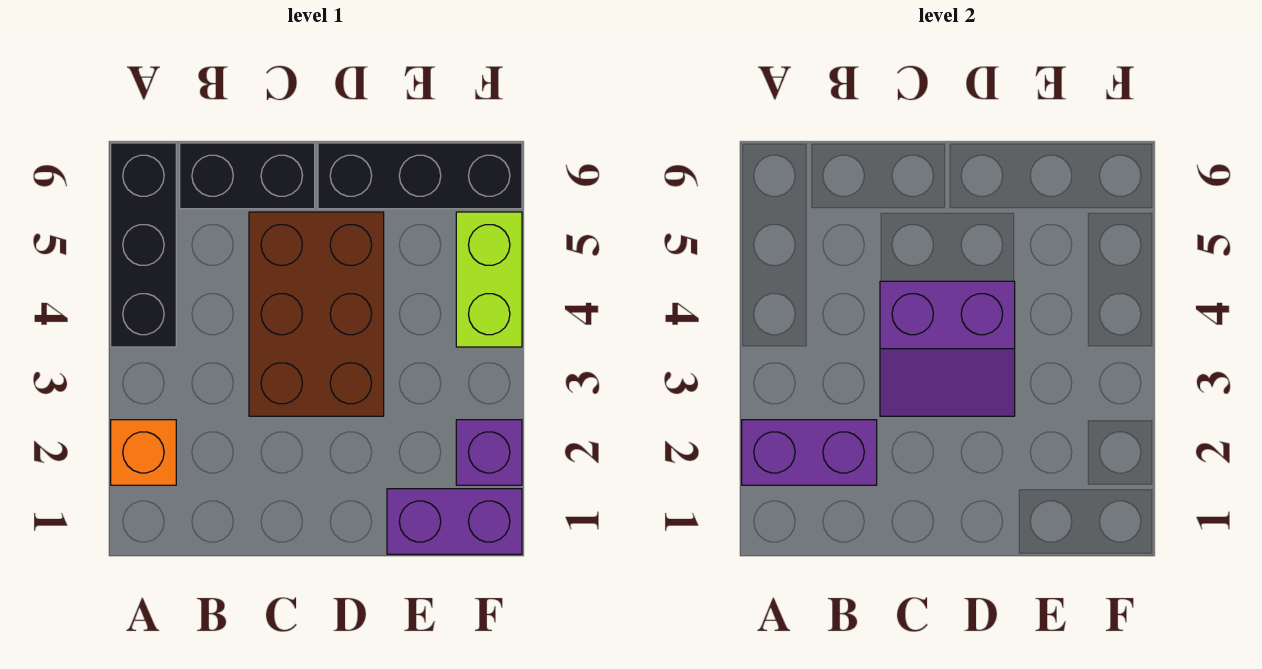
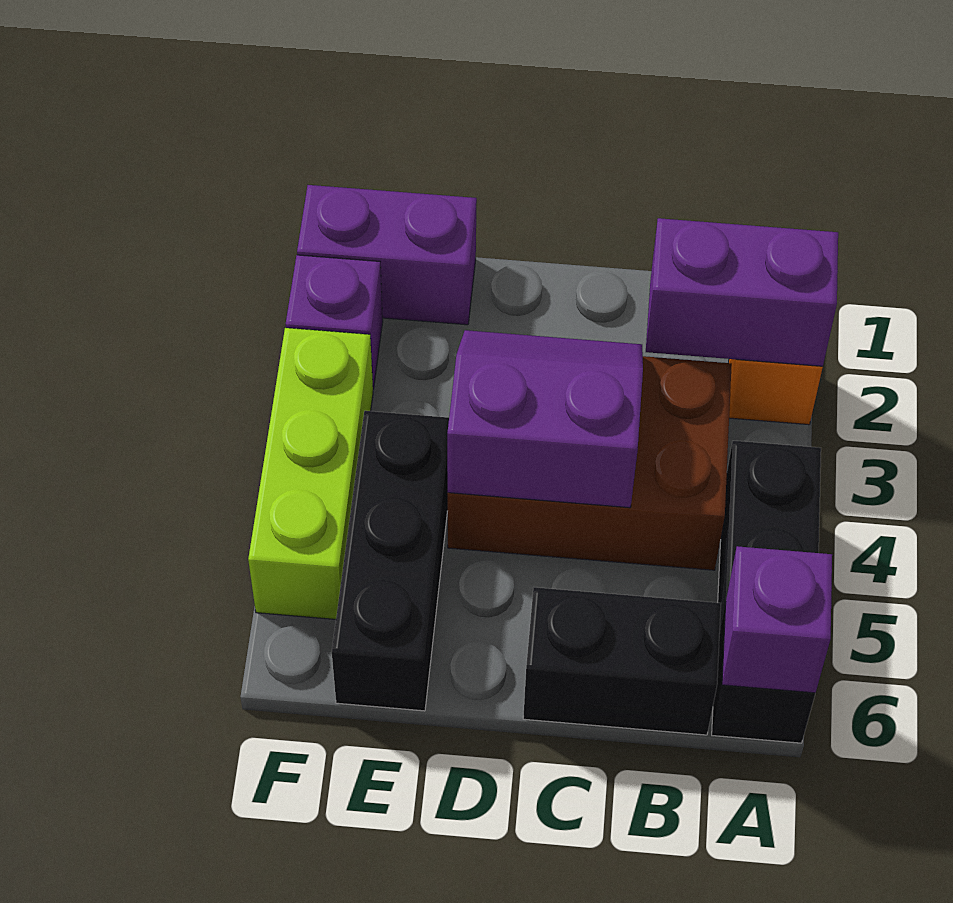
none -> purple brick A6 level 2
brown brick C3:D5 level 1 -> brown brick B3:D4 level 1
black brick D6:F6 level 1 -> black brick E4:E6 level 1
lime brick F4:F5 level 1 -> lime brick F3:F5 level 1

